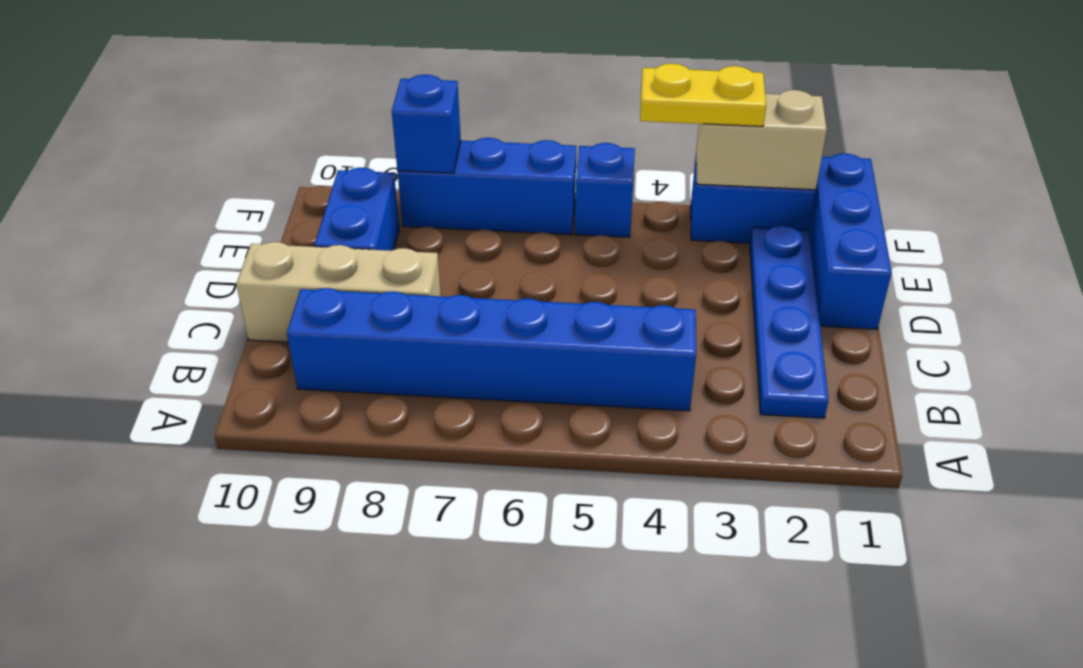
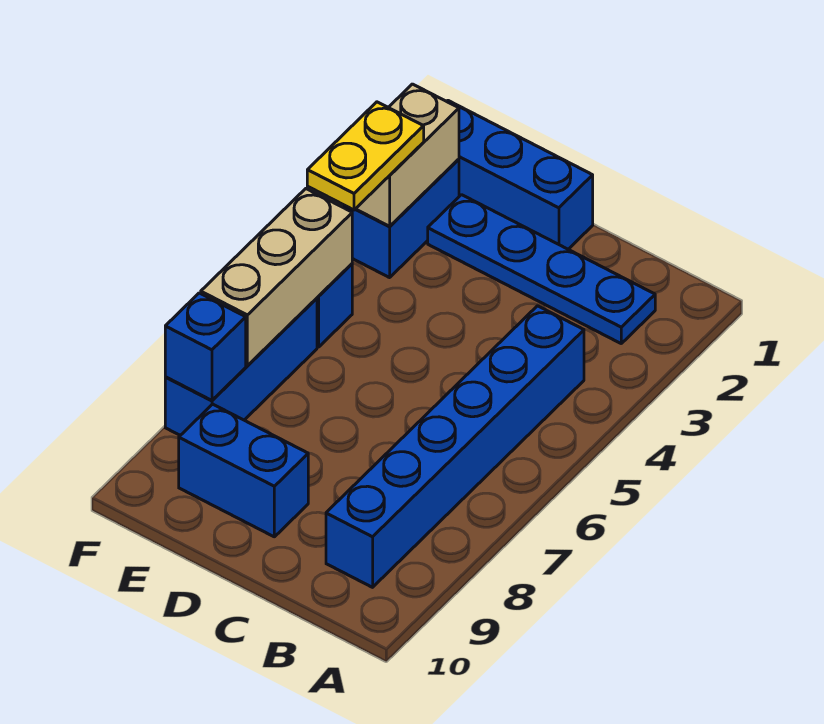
tan brick C8:C10 level 1 -> tan brick F5:F7 level 2

